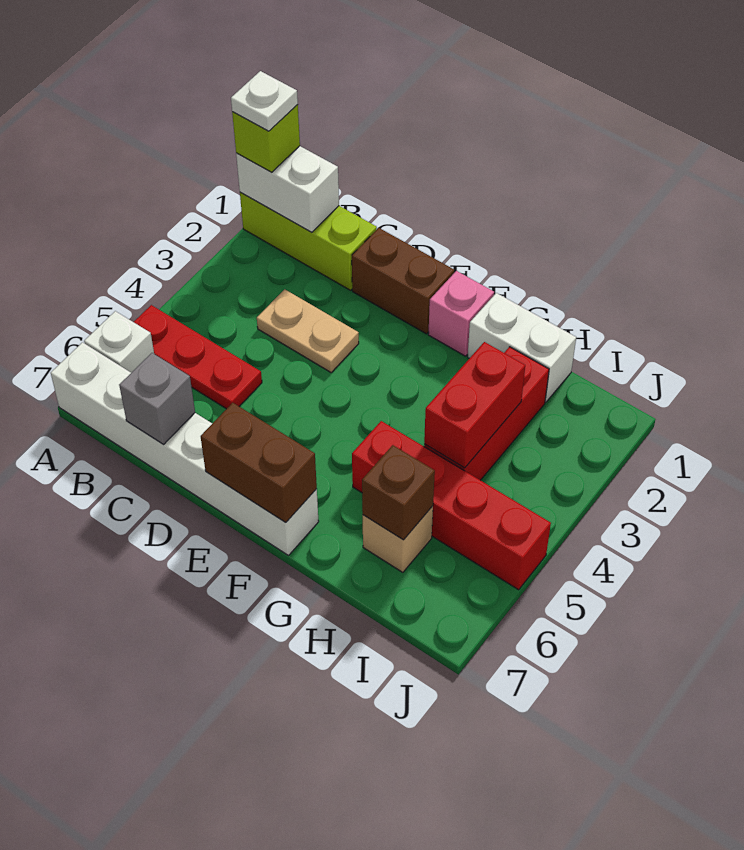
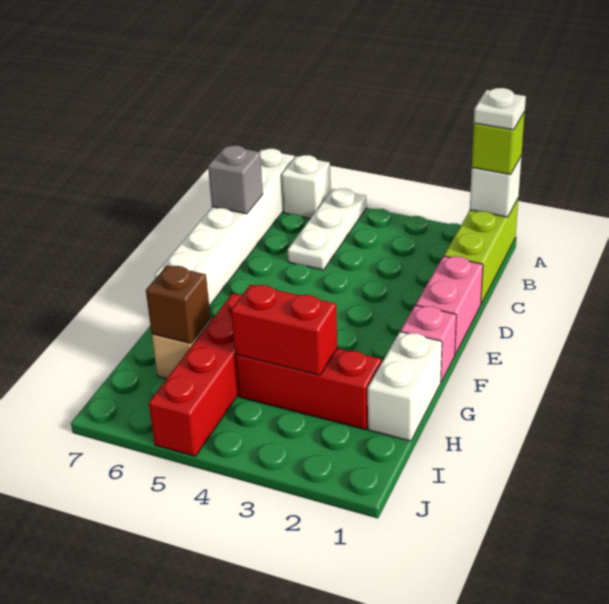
white brick A1:B1 level 2 -> white brick A1 level 2
red plate A5:C5 level 1 -> white plate A5:C5 level 1
tan plate C3:D3 level 1 -> none
brown brick D1:E1 level 1 -> pink brick D1:E1 level 1
brown brick E7:F7 level 2 -> none

